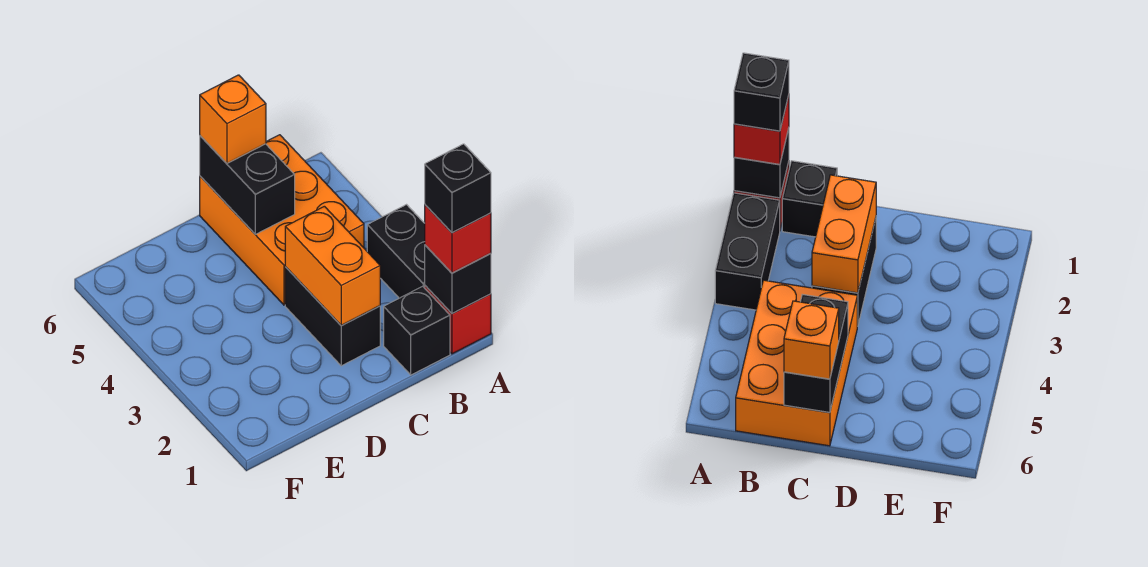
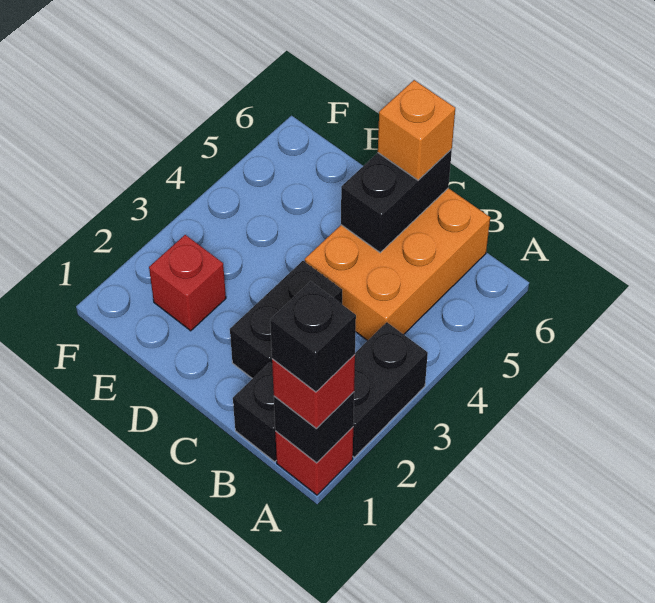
orange brick C2:C3 level 2 -> none
none -> red brick E2 level 1

